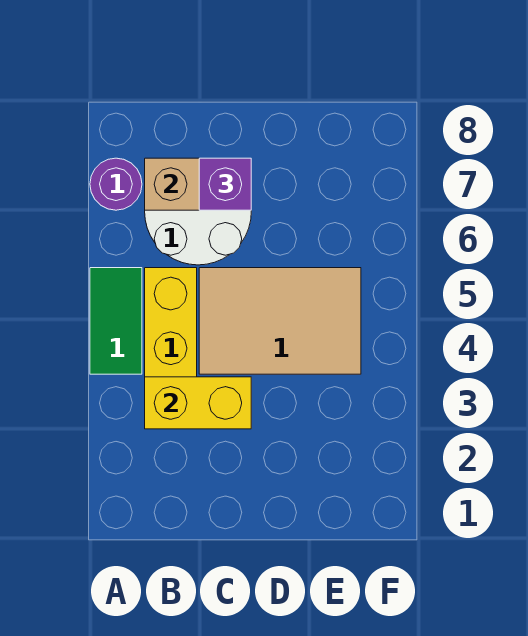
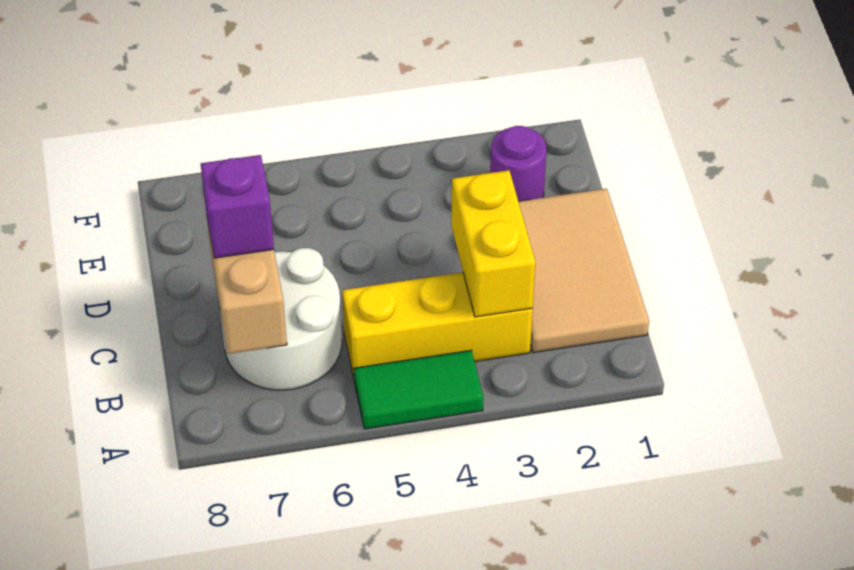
purple round brick A7 level 1 -> purple round brick E2 level 1
tan tile C4:E5 level 1 -> tan tile B1:D2 level 1

